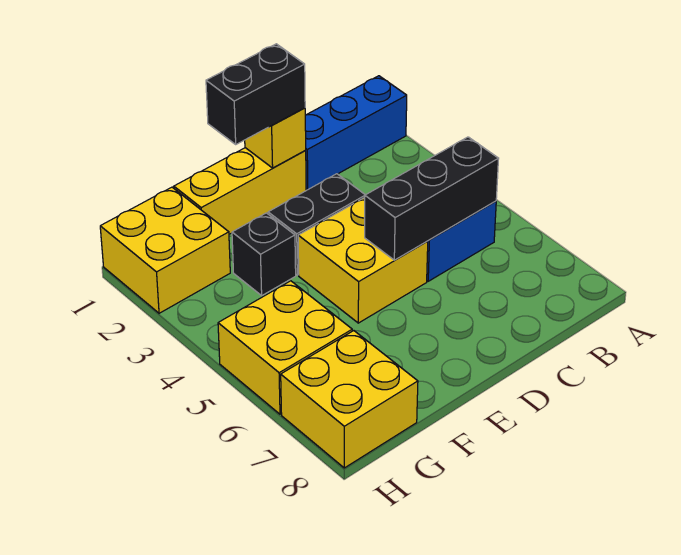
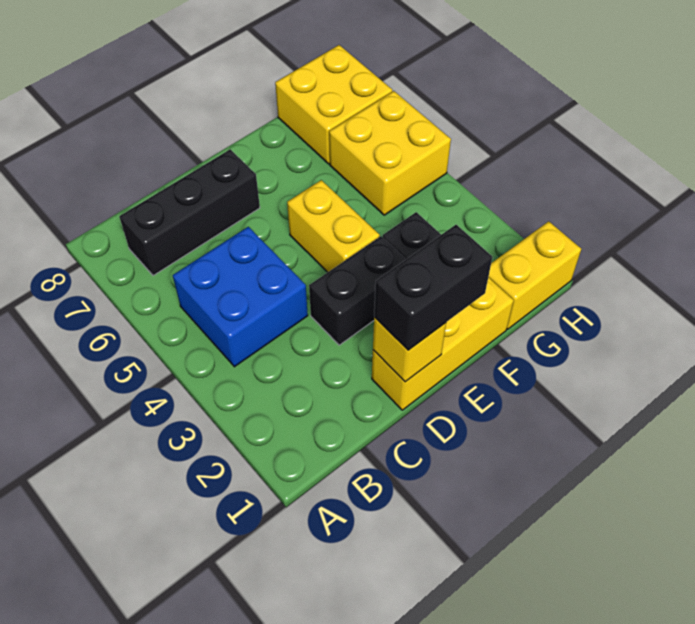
blue brick A1:C1 level 1 -> none
black brick B5:D5 level 2 -> black brick B7:D7 level 1
yellow brick D4:E5 level 1 -> yellow brick E4:E5 level 1
yellow brick G1:H2 level 1 -> yellow brick G1:H1 level 1

